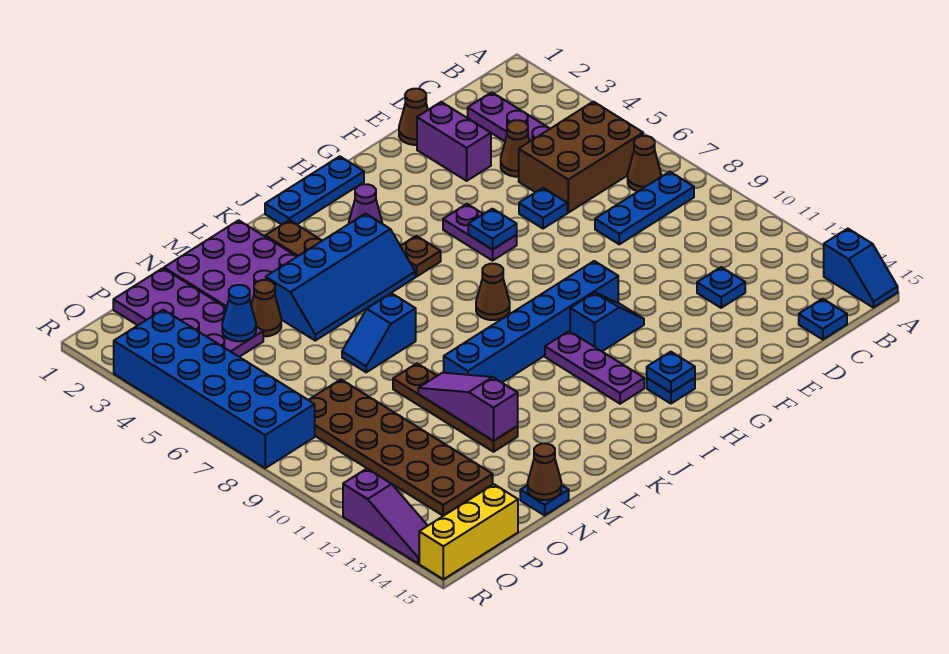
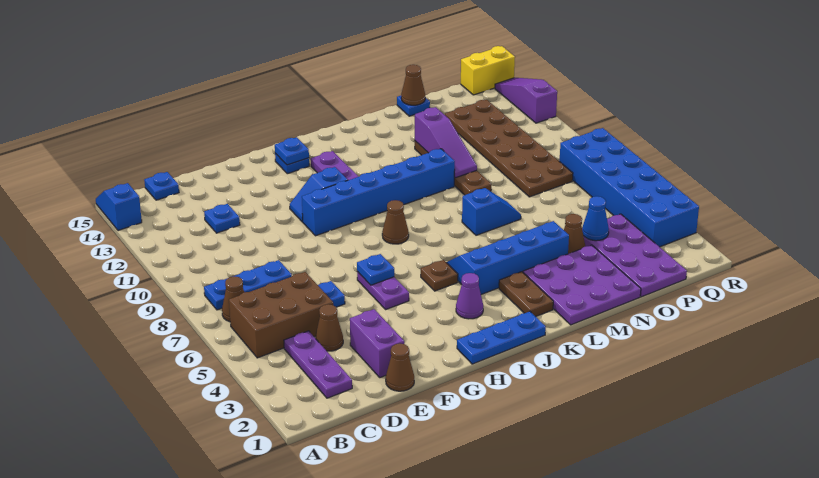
yellow brick P15:R15 level 1 -> yellow brick Q15:R15 level 1

